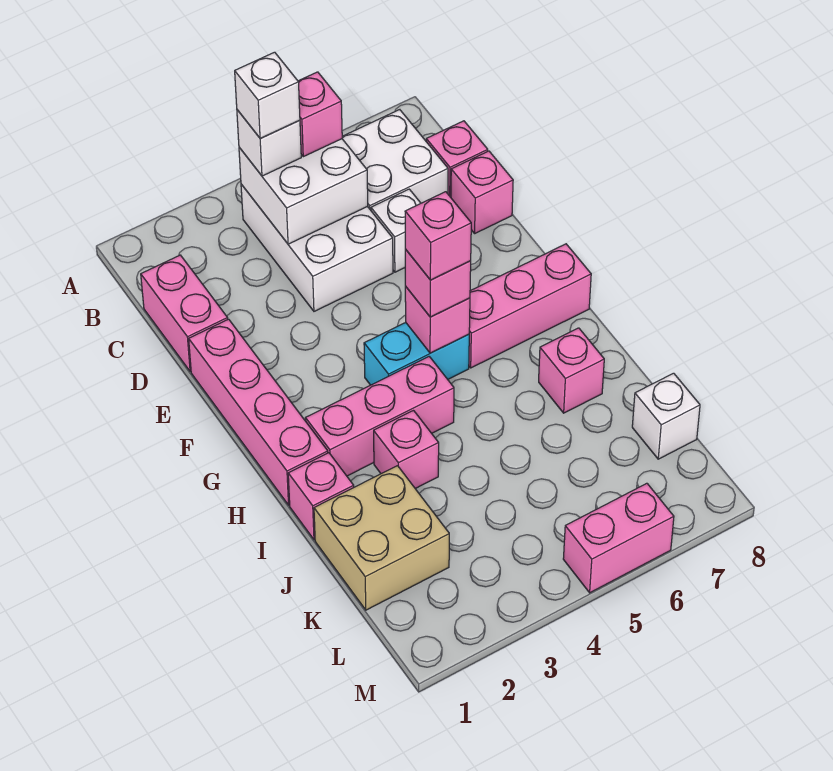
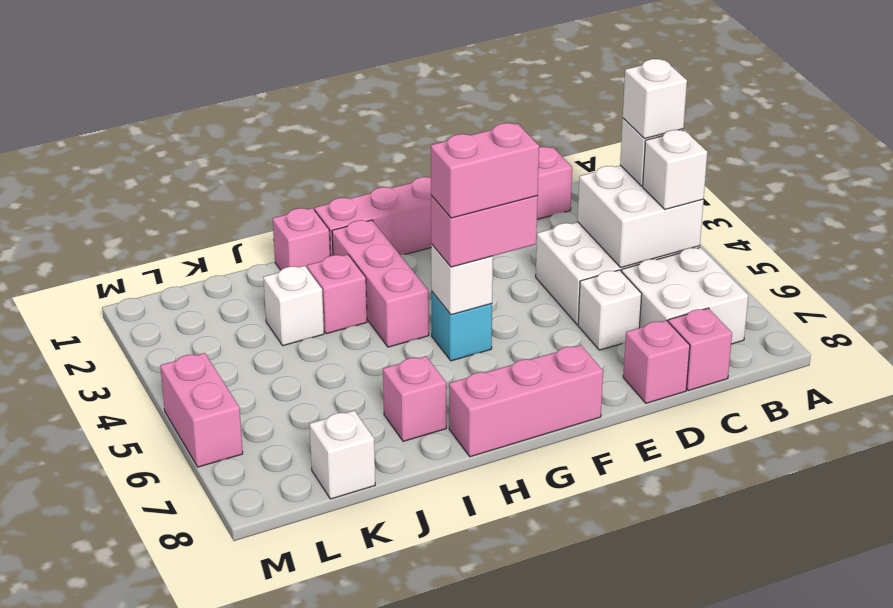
pink brick B5 level 3 -> white brick B5 level 3
cyan brick G4:G5 level 1 -> cyan brick G5 level 1
pink brick G5 level 2 -> white brick G5 level 2
pink brick G5 level 3 -> pink brick F5:G5 level 3
pink brick G5 level 4 -> pink brick F5:G5 level 4
pink brick G6:G8 level 1 -> pink brick F8:H8 level 1
tan brick J1:K2 level 1 -> none
none -> white brick J3 level 1

